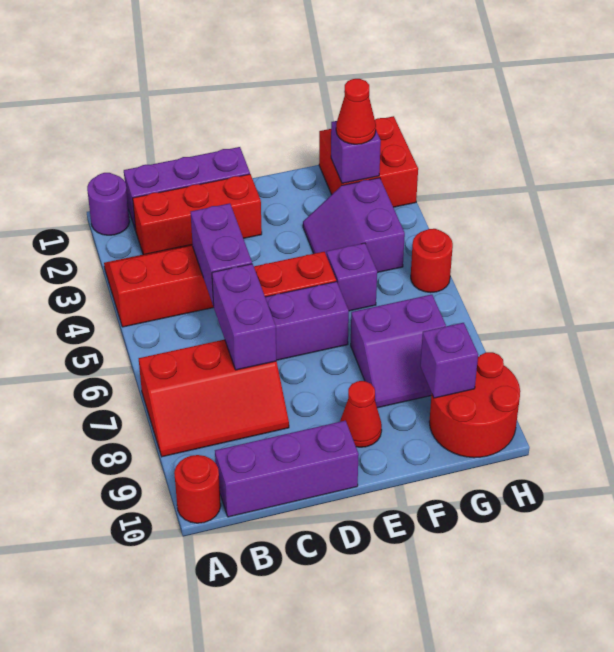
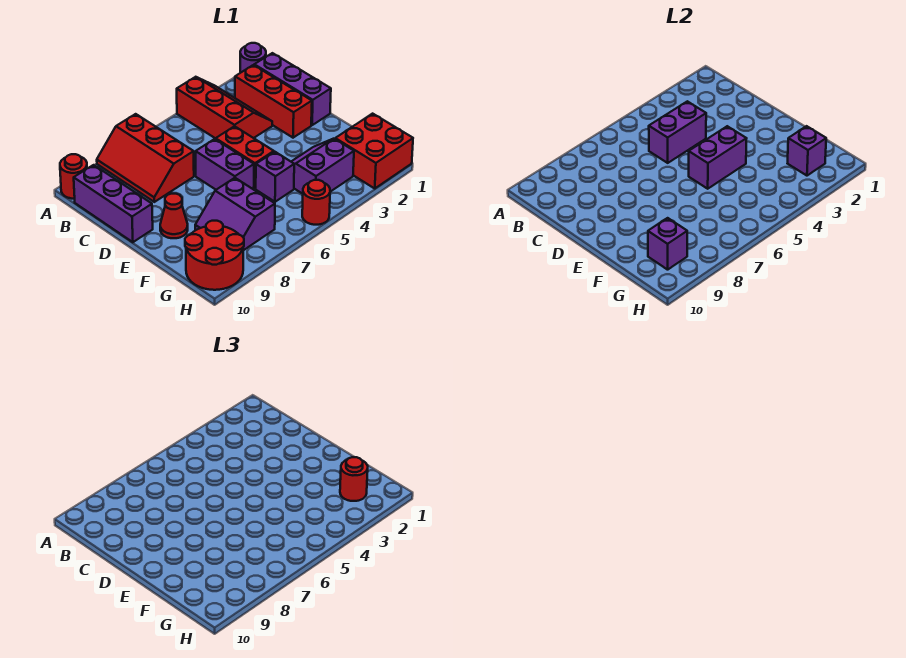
purple brick C6:C7 level 2 -> purple brick E4:E5 level 2
red cone G2 level 3 -> red round brick G2 level 3

